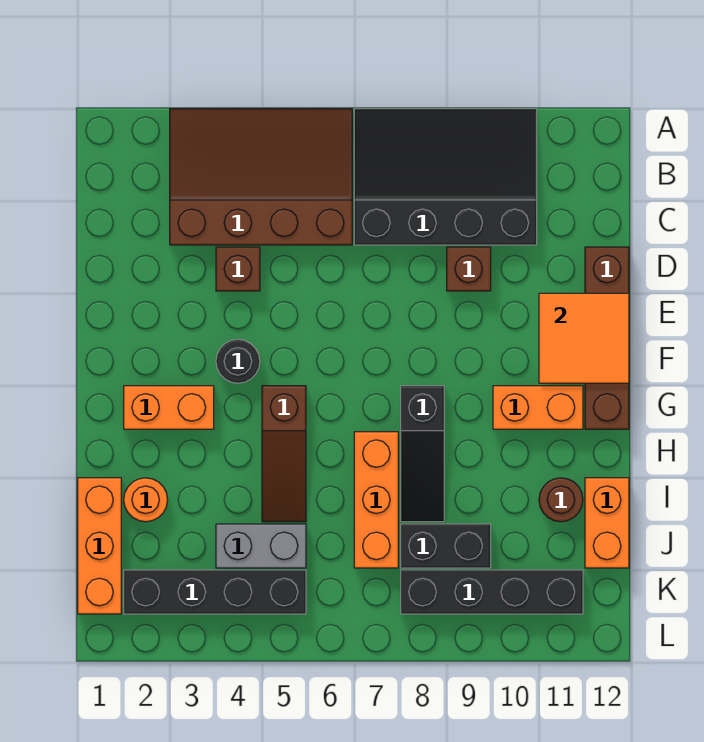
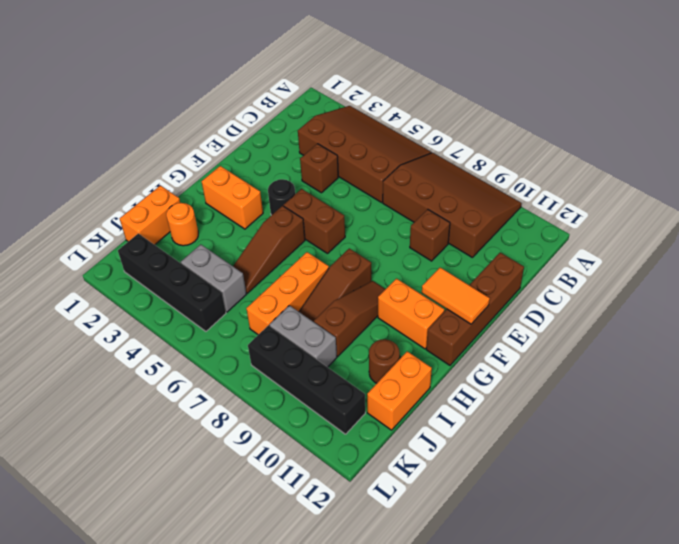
black slope A7:C10 level 1 top C -> brown slope A7:C10 level 1 top C
orange tile E11:F12 level 2 -> orange tile F11:F12 level 2
none -> brown brick F5:F6 level 1
black slope G8:I8 level 1 top G -> brown slope G8:I8 level 1 top G
none -> brown slope G9:I9 level 1 top I
orange brick I1:K1 level 1 -> orange brick I1:J1 level 1
black brick J8:J9 level 1 -> grey brick J8:J9 level 1

